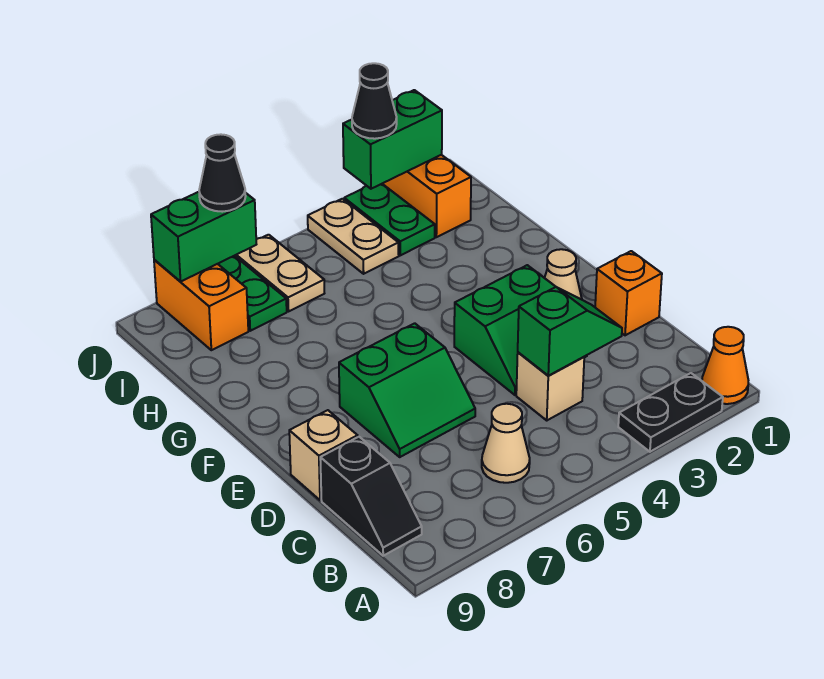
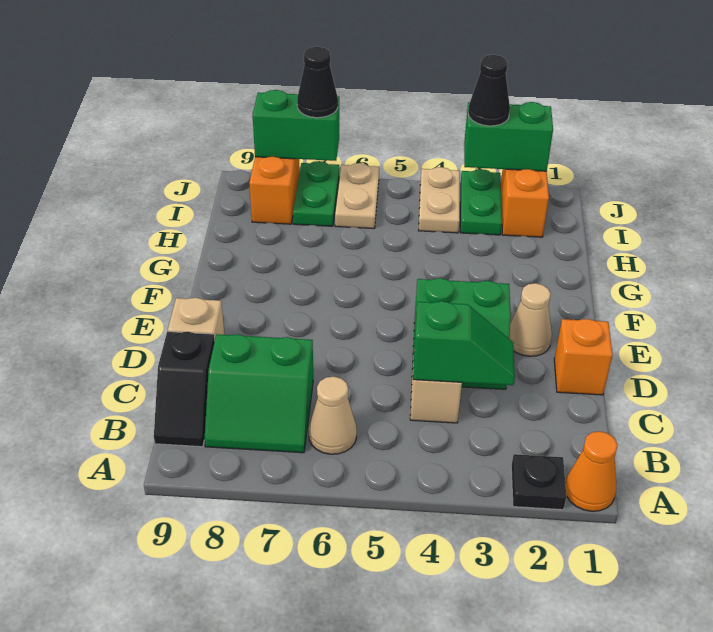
black plate A2:A3 level 1 -> black plate A2 level 1
green slope D6:E7 level 1 top E -> green slope B7:C8 level 1 top C

